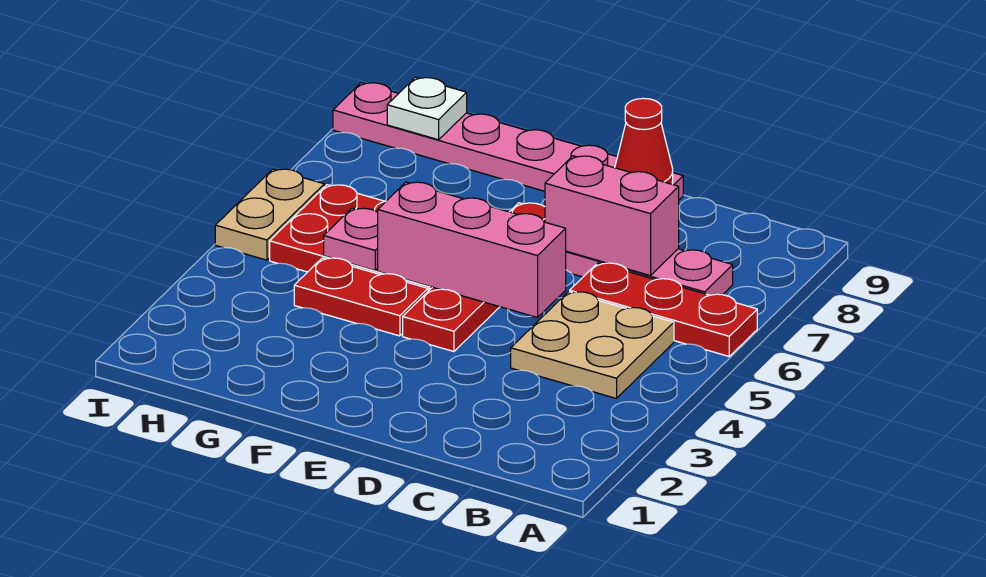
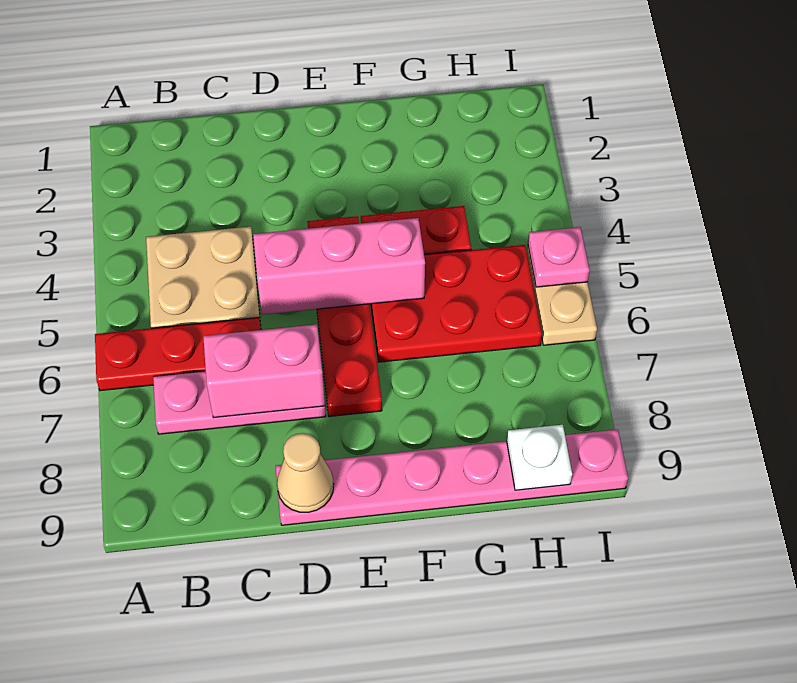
red cone D9 level 2 -> tan cone D9 level 2
pink plate G5 level 2 -> pink plate I5 level 2

